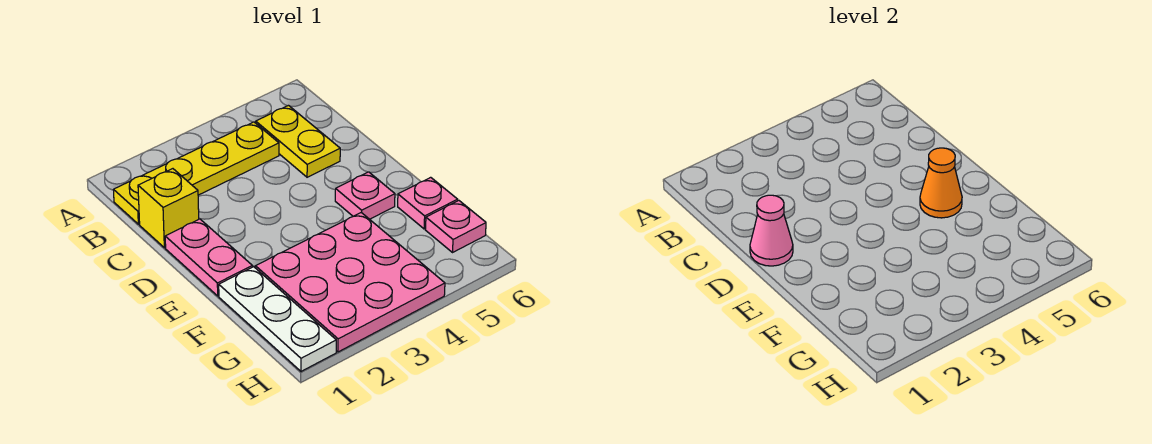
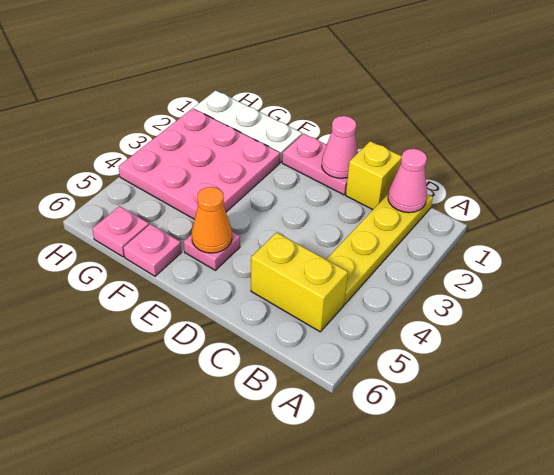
none -> pink cone B1 level 2
yellow plate B5:C5 level 1 -> yellow brick B5:C5 level 1

